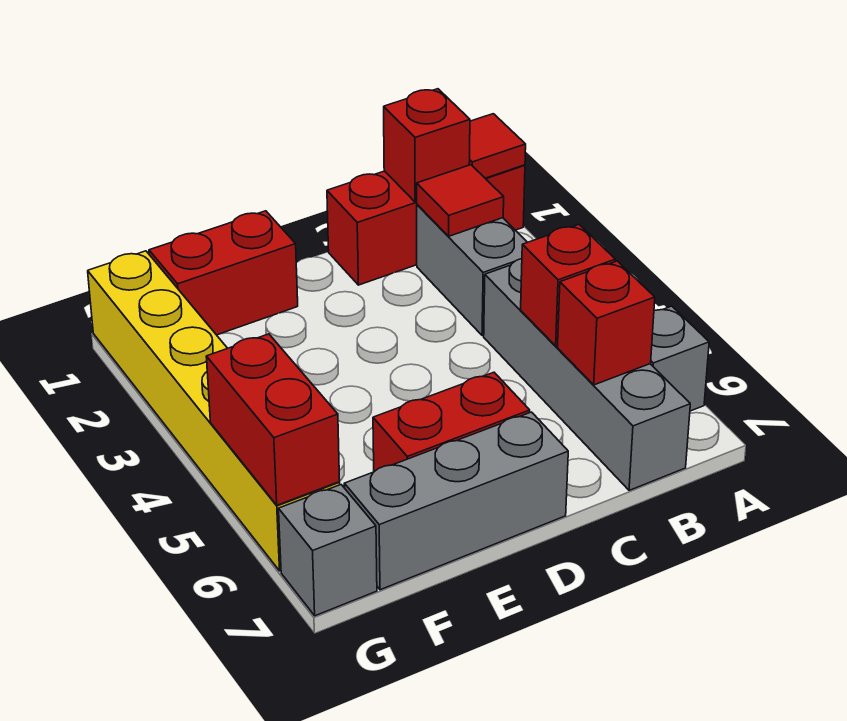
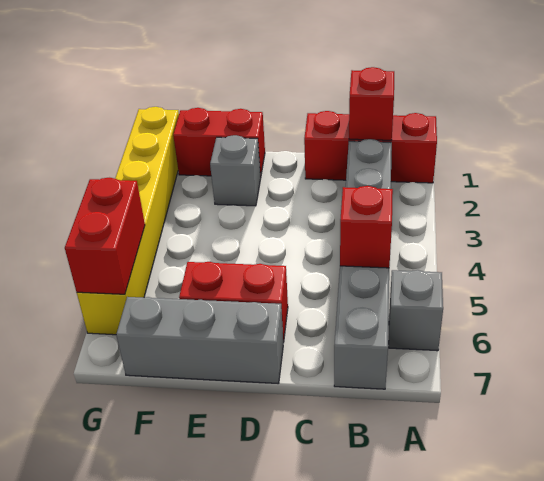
red tile A1 level 2 -> none
red tile B2 level 2 -> none
red brick B6 level 2 -> none
grey brick G7 level 1 -> grey brick E2 level 1

